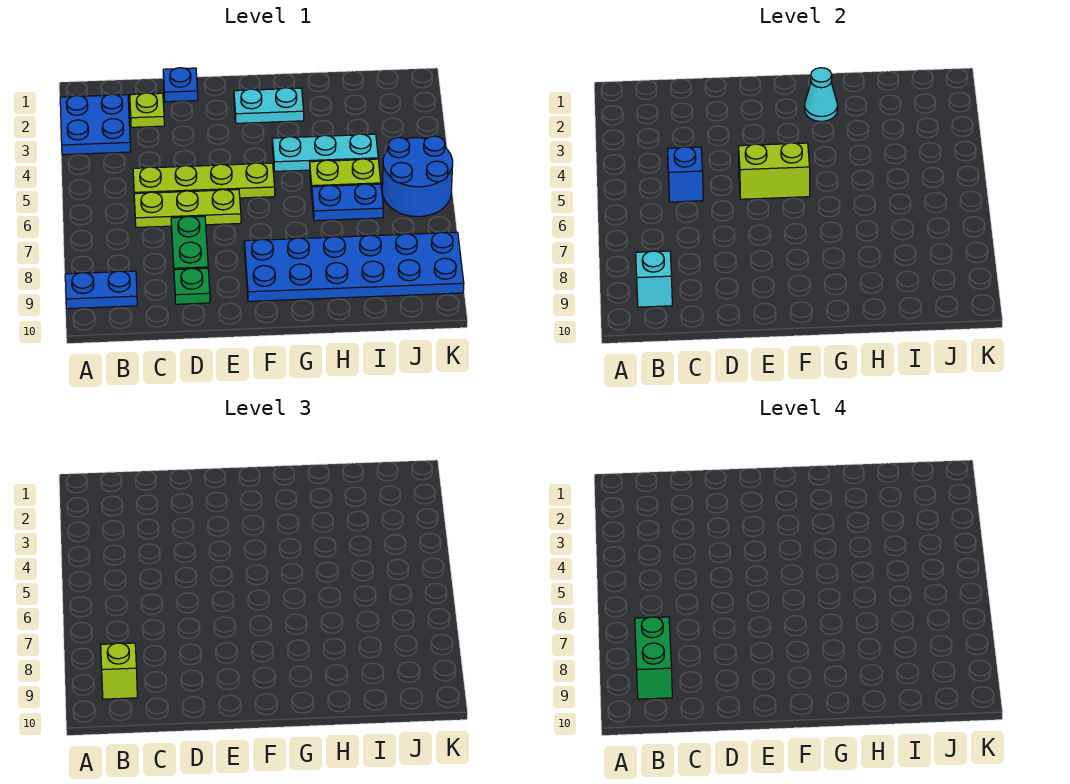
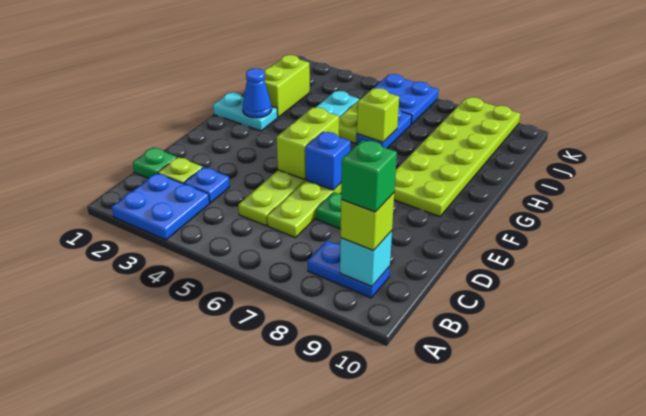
blue plate A9:B9 level 1 -> blue plate B8:B9 level 1
green brick B8:B9 level 4 -> green brick B9 level 4
blue brick C5 level 2 -> blue brick E6 level 2
blue plate D1 level 1 -> blue plate C3 level 1
green plate D9 level 1 -> green plate C1 level 1
cyan plate F2:G2 level 1 -> cyan plate G1:G2 level 1
blue plate F8:K9 level 1 -> lime plate F8:K9 level 1
cyan cone G2 level 2 -> blue cone G2 level 2
none -> lime brick H2:I2 level 1
none -> lime brick H6 level 2
blue round brick J5:K6 level 1 -> blue plate J5:K6 level 1

